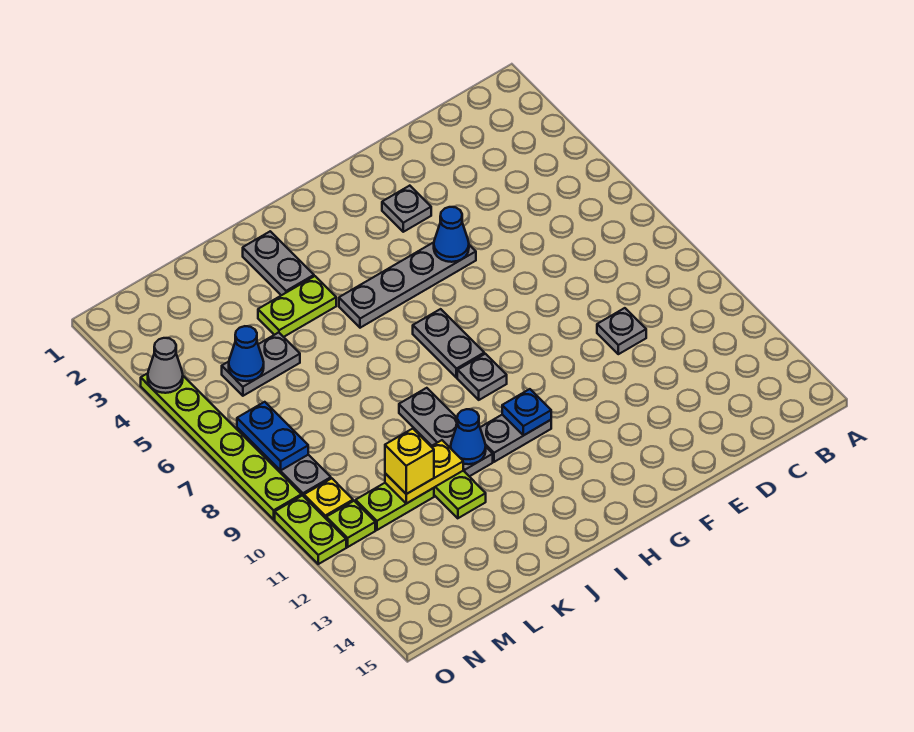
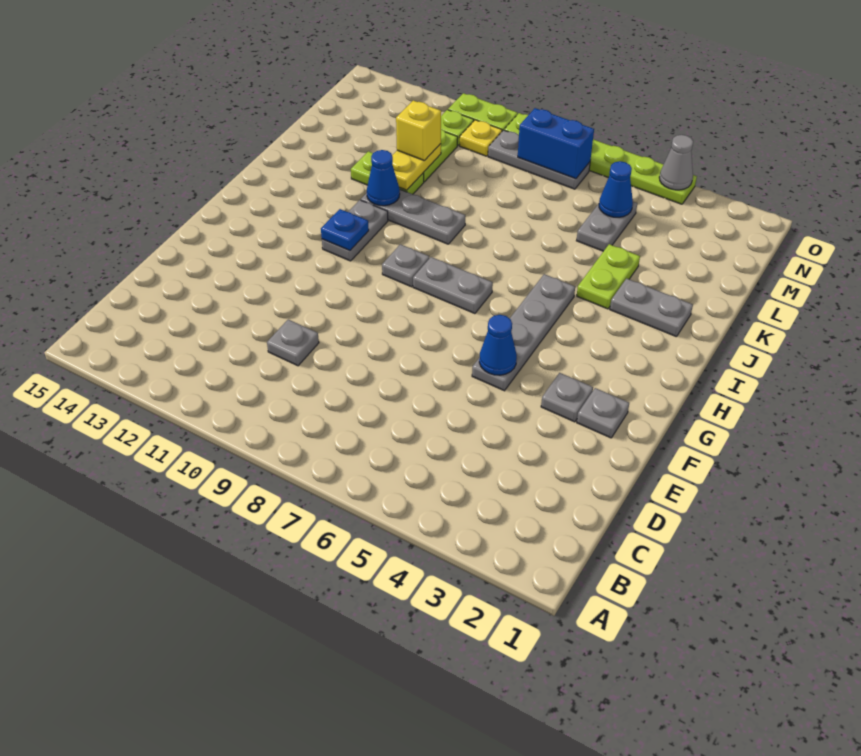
none -> grey plate F2 level 1
blue plate N7:N8 level 2 -> blue brick N7:N8 level 2

